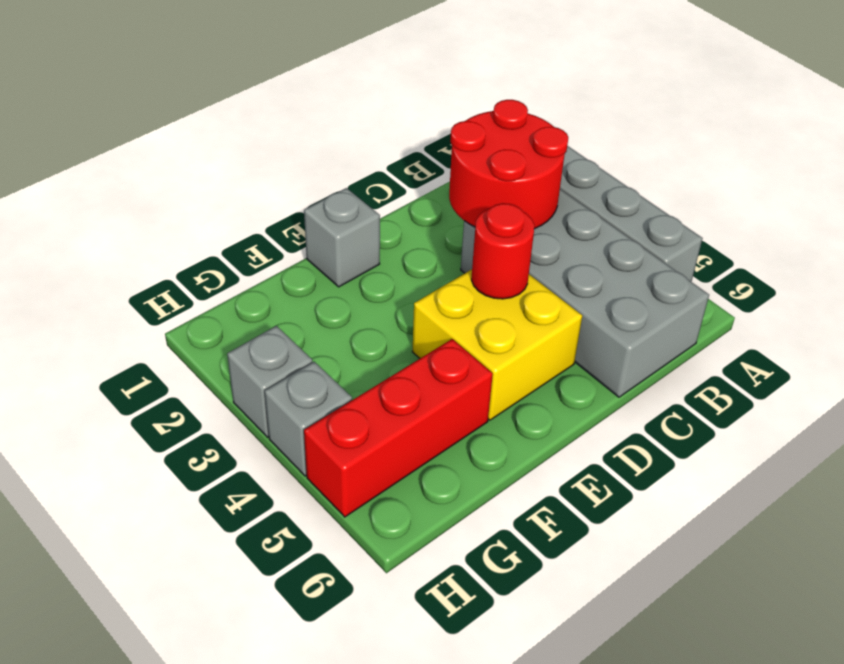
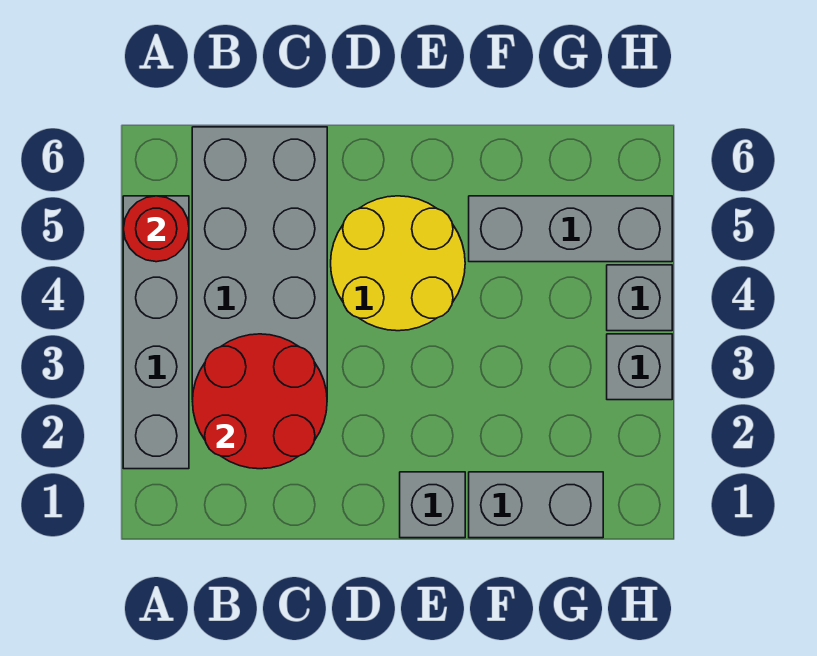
yellow brick D4:E5 level 1 -> yellow round brick D4:E5 level 1
red round brick D4 level 2 -> red round brick A5 level 2
none -> grey brick F1:G1 level 1
red brick F5:H5 level 1 -> grey brick F5:H5 level 1

